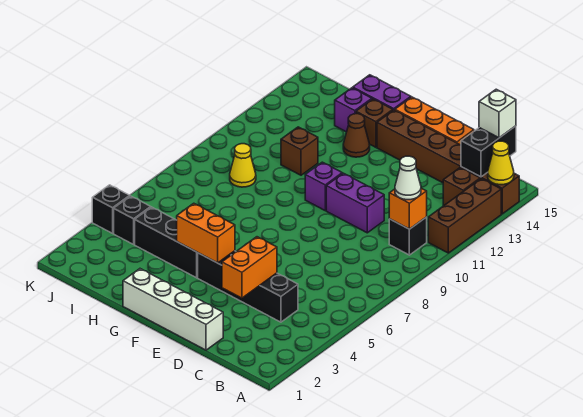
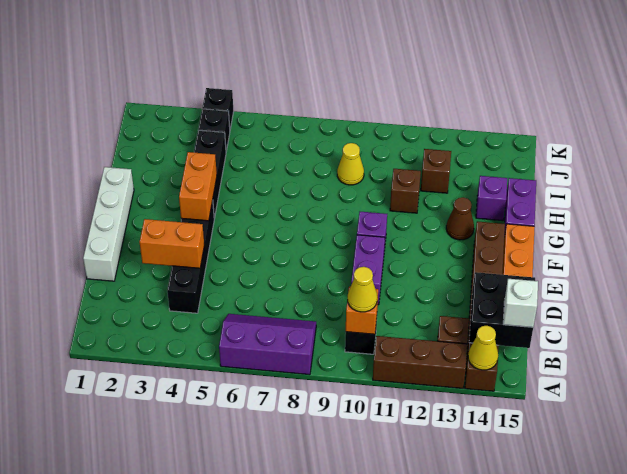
none -> purple slope A6:B8 level 1 top A
white cone B10 level 3 -> yellow cone B10 level 3
black brick B14:B15 level 2 -> black brick B14:C15 level 2
brown brick G14 level 1 -> brown brick I12 level 1

